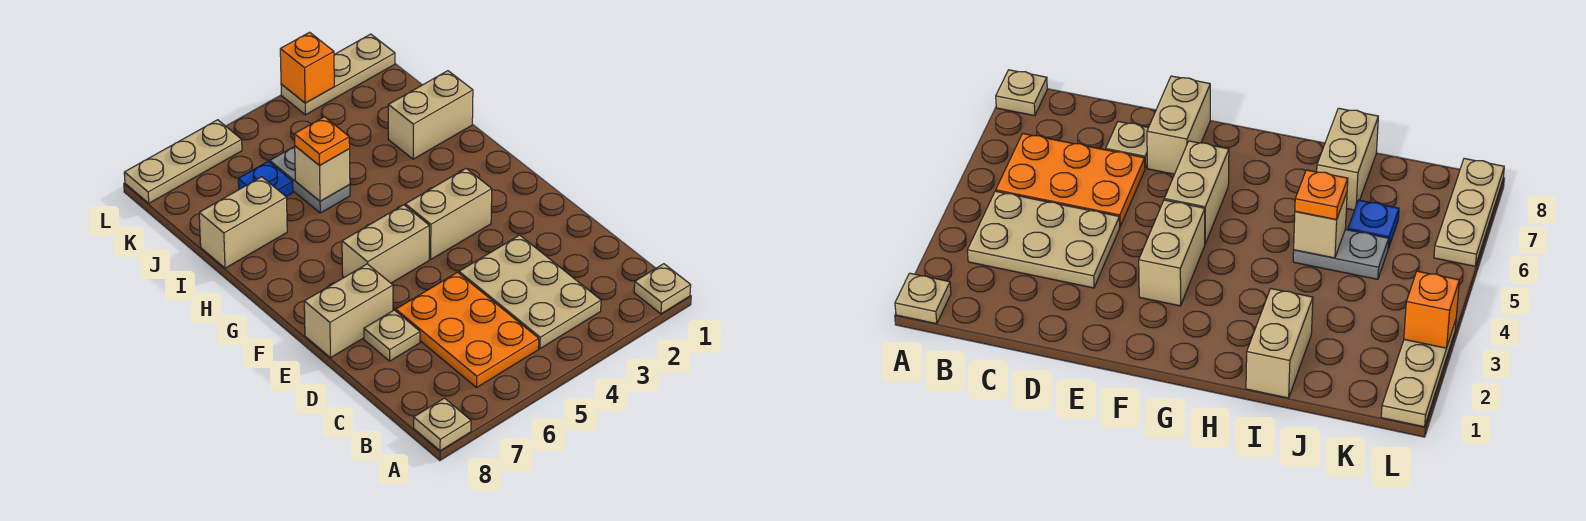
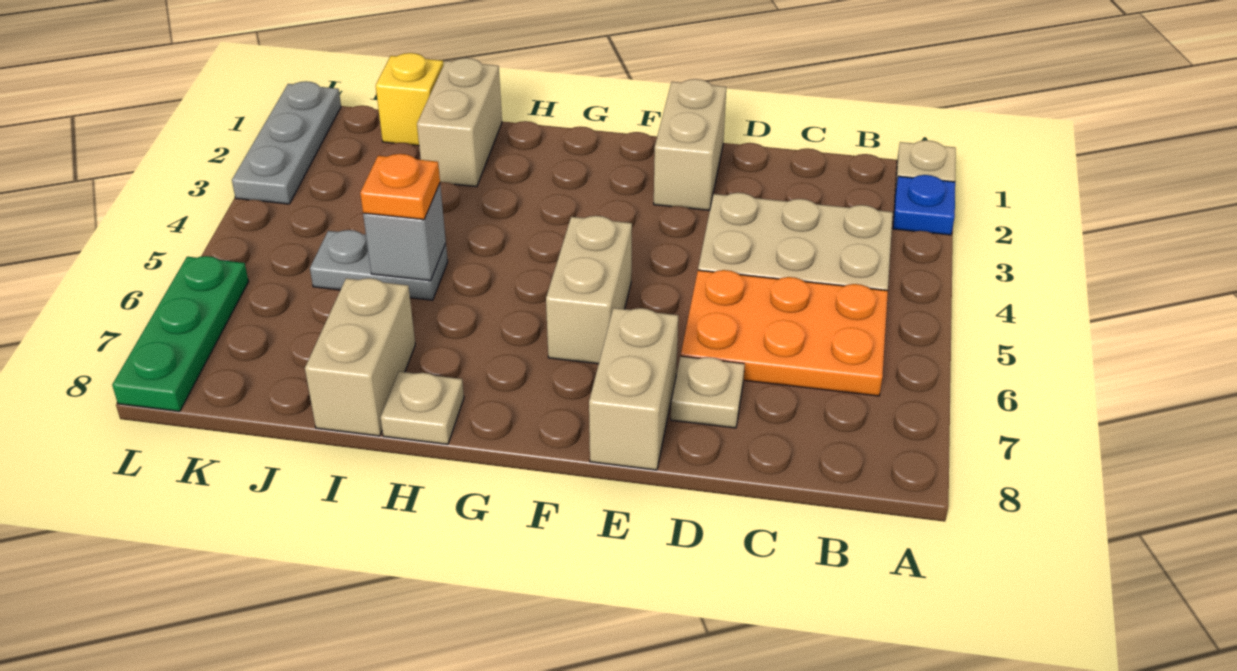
tan plate A8 level 1 -> tan plate H8 level 1
tan brick F3:F4 level 1 -> tan brick E1:E2 level 1
tan brick I5 level 2 -> grey brick I5 level 2
none -> yellow brick J1 level 1
blue plate J6 level 1 -> blue plate A2 level 1
tan plate L1:L3 level 1 -> grey plate L1:L3 level 1
orange brick L3 level 2 -> none
tan plate L6:L8 level 1 -> green plate L6:L8 level 1

